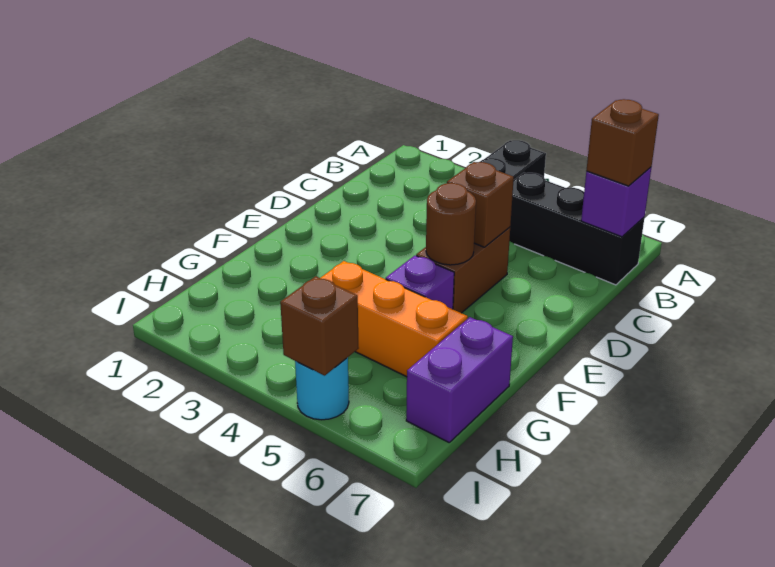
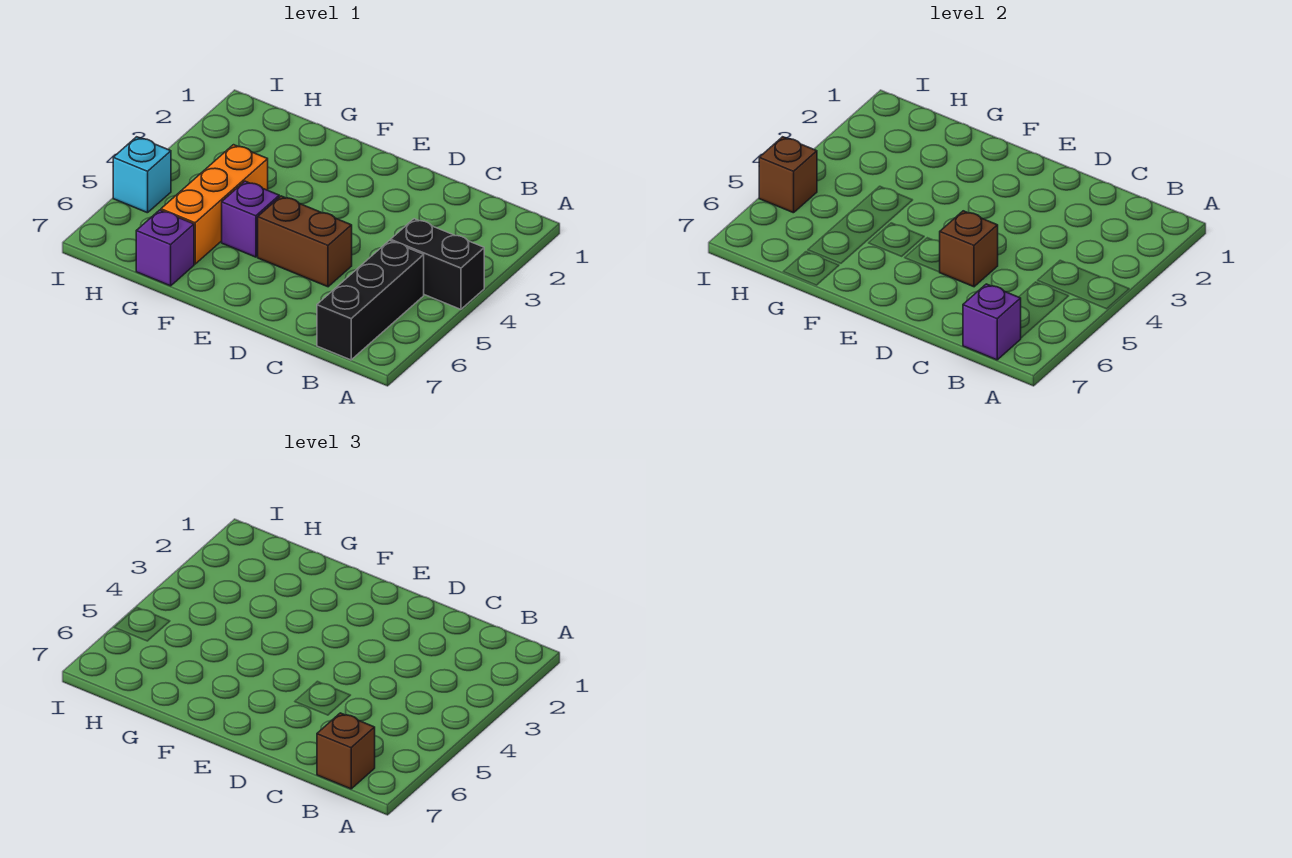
brown round brick E5 level 2 -> none
purple brick G7:H7 level 1 -> purple brick G7 level 1
cyan round brick I5 level 1 -> cyan brick I5 level 1

